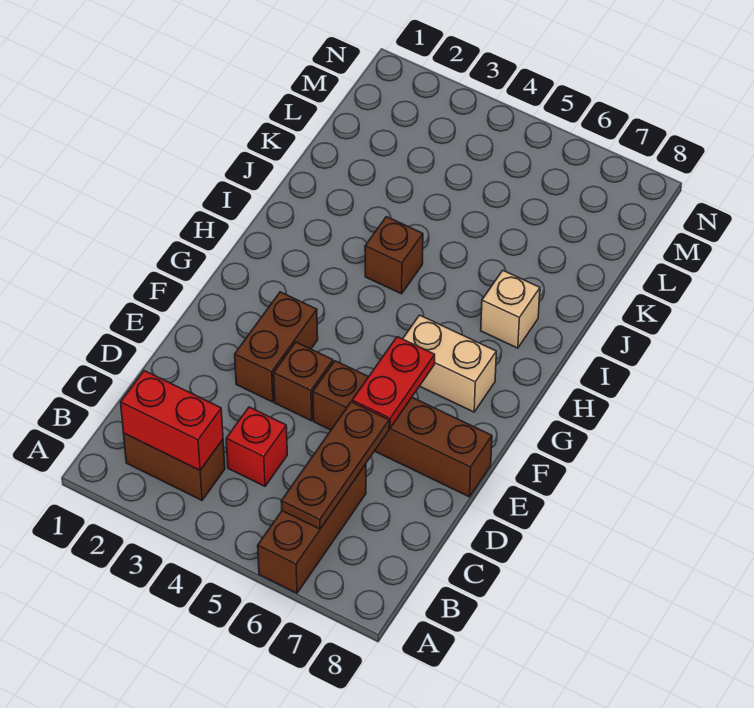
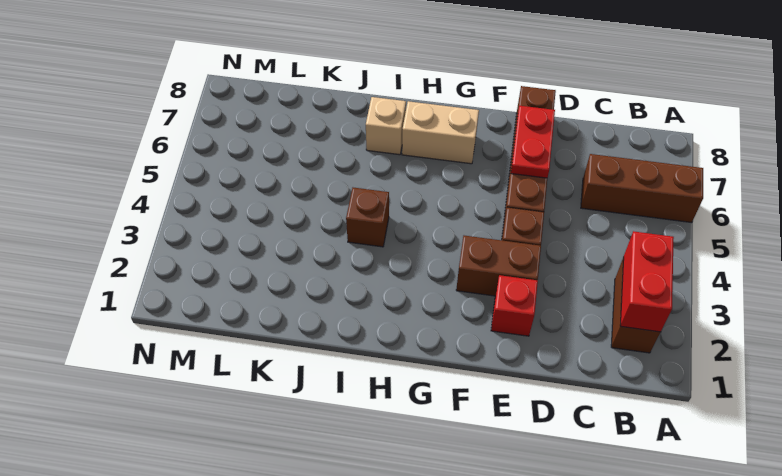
brown plate B6:D6 level 2 -> none
red brick C4 level 1 -> red brick E2 level 1
red plate E6:F6 level 2 -> red plate E6:E7 level 2
tan brick G6:G7 level 1 -> tan brick G7:H7 level 1

